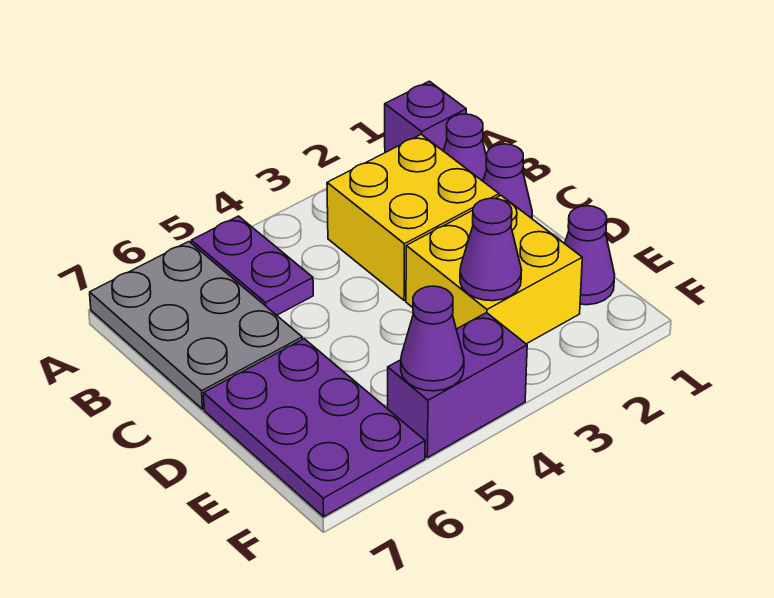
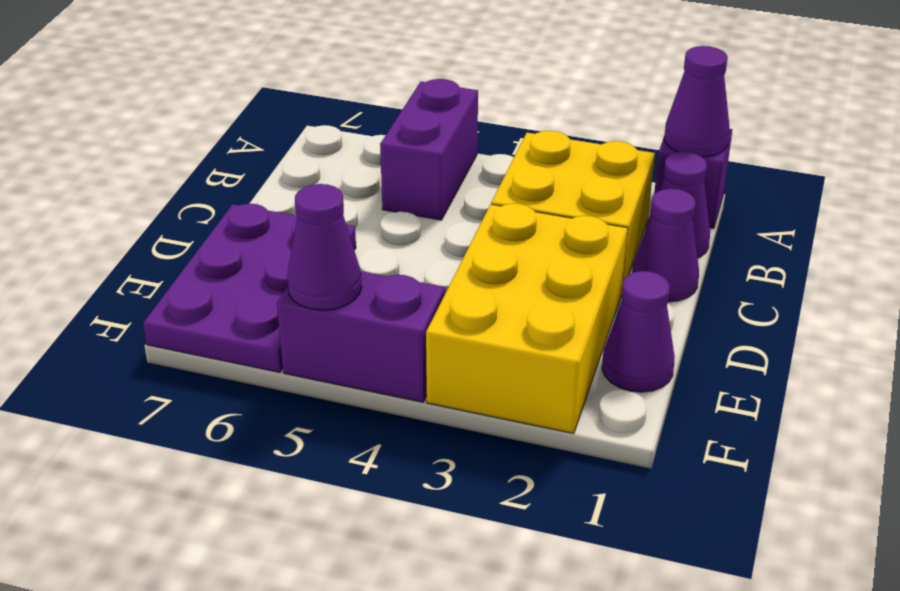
purple plate A5:B5 level 1 -> purple brick A5:B5 level 1
grey plate A6:C7 level 1 -> none
yellow brick D2:E3 level 1 -> yellow brick D2:F3 level 1
purple cone E3 level 2 -> purple cone A1 level 2

